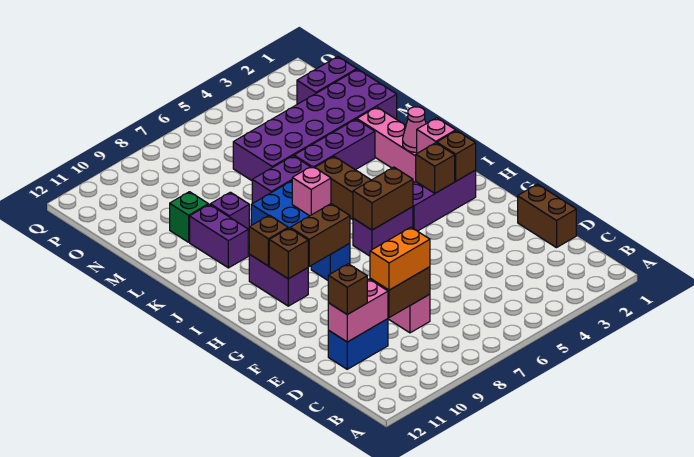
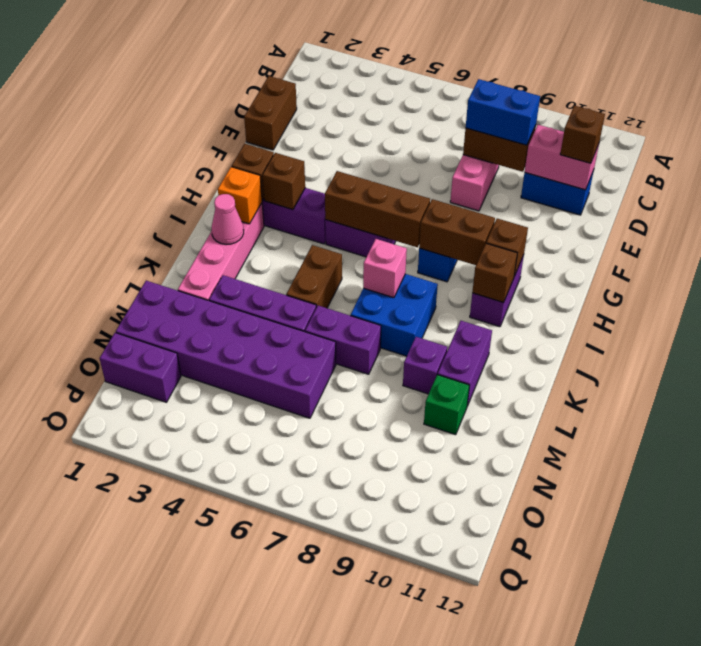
orange brick D8:D9 level 3 -> blue brick D8:D9 level 3
brown brick H5:H6 level 2 -> brown brick H5:H7 level 2
pink brick I2 level 2 -> orange brick I2 level 2

